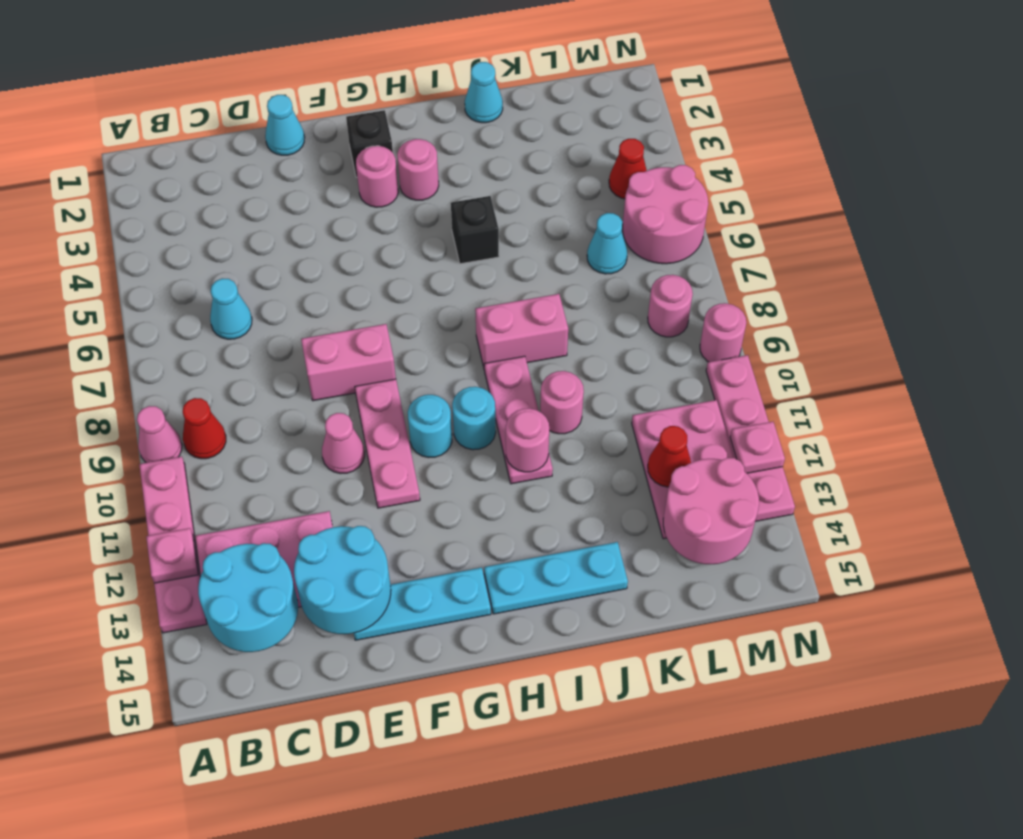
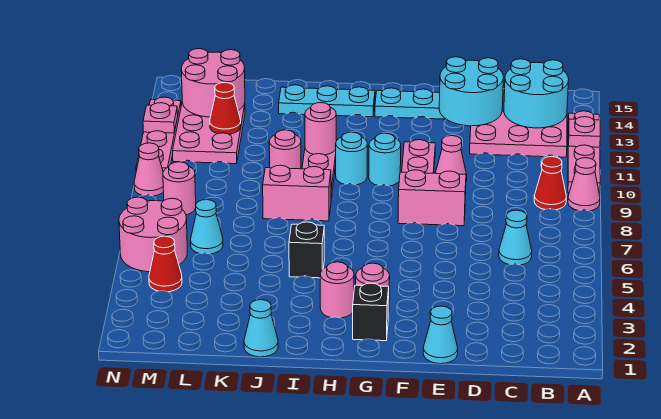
pink round brick N9 level 1 -> pink cone N9 level 1

